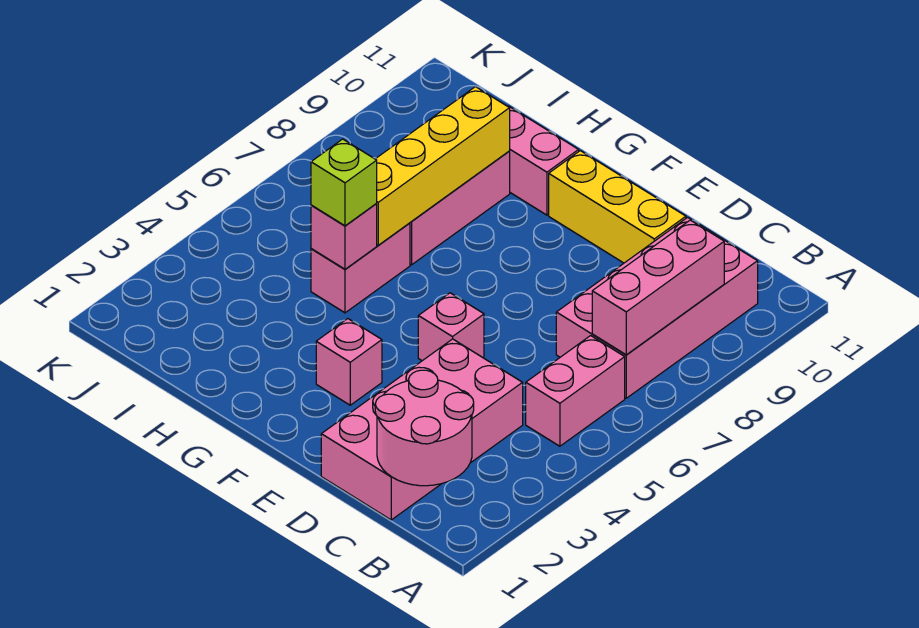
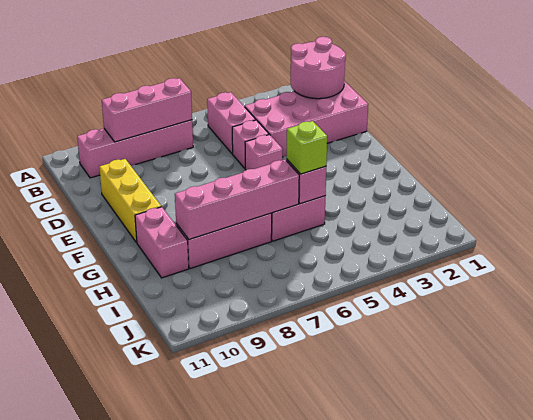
pink brick B5:B6 level 1 -> pink brick B5:C5 level 1
pink brick B7:C10 level 1 -> pink brick B7:B10 level 1
pink brick F3 level 1 -> pink brick D5 level 1
yellow brick H6:H9 level 2 -> pink brick H6:H9 level 2

